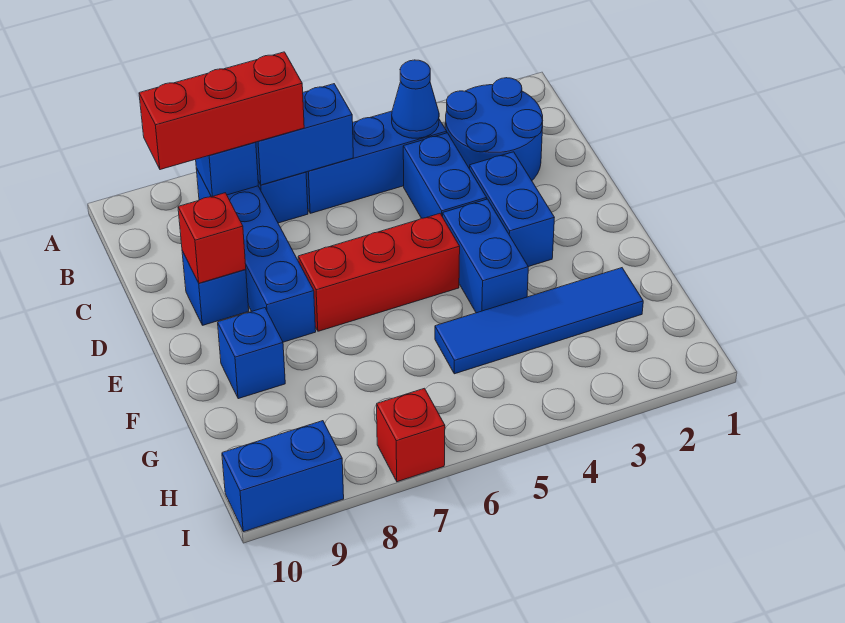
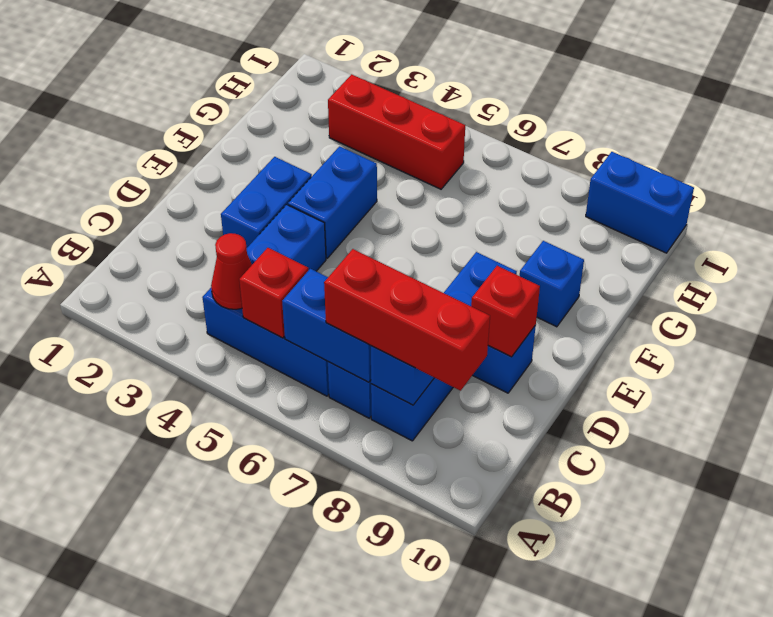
blue round brick B2:C3 level 1 -> none
blue cone B4 level 2 -> red cone B4 level 2
red brick E5:E7 level 1 -> red brick H3:H5 level 1
blue tile G2:G5 level 1 -> none
red brick I7 level 1 -> red brick B5 level 2

